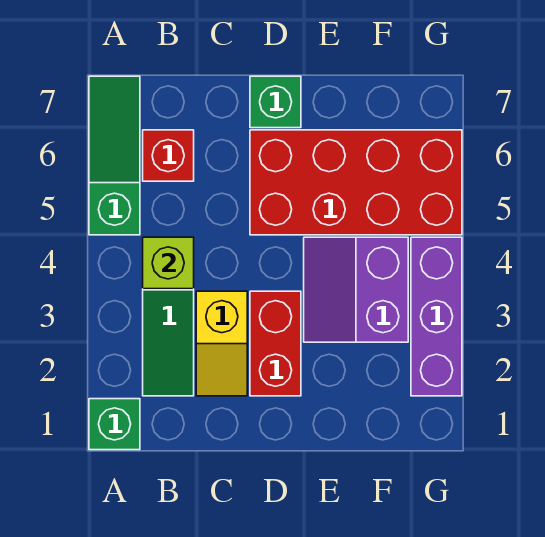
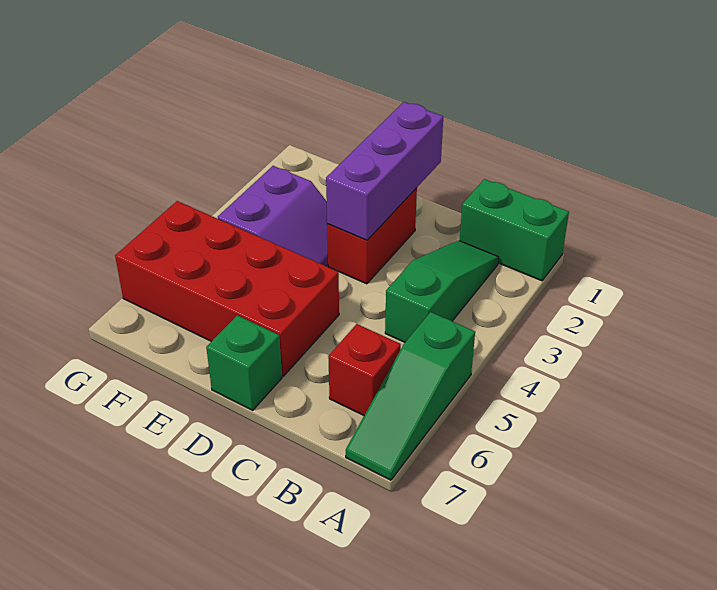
green brick A1 level 1 -> green brick A1:B1 level 1
lime brick B4 level 2 -> none
yellow slope C2:C3 level 1 top 3 -> none
purple brick G2:G4 level 1 -> purple brick D1:D3 level 2

